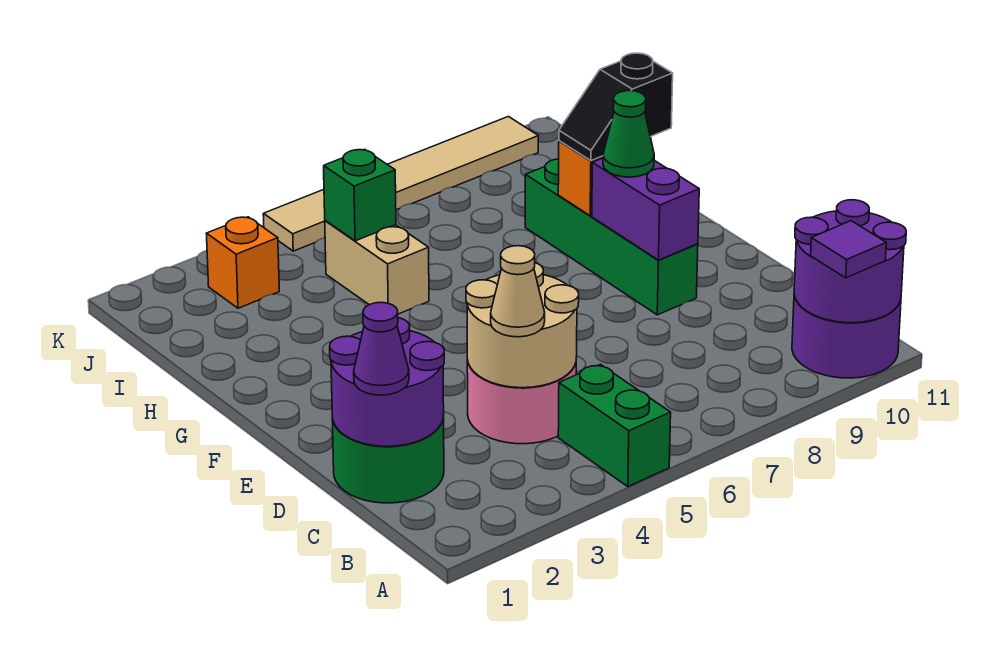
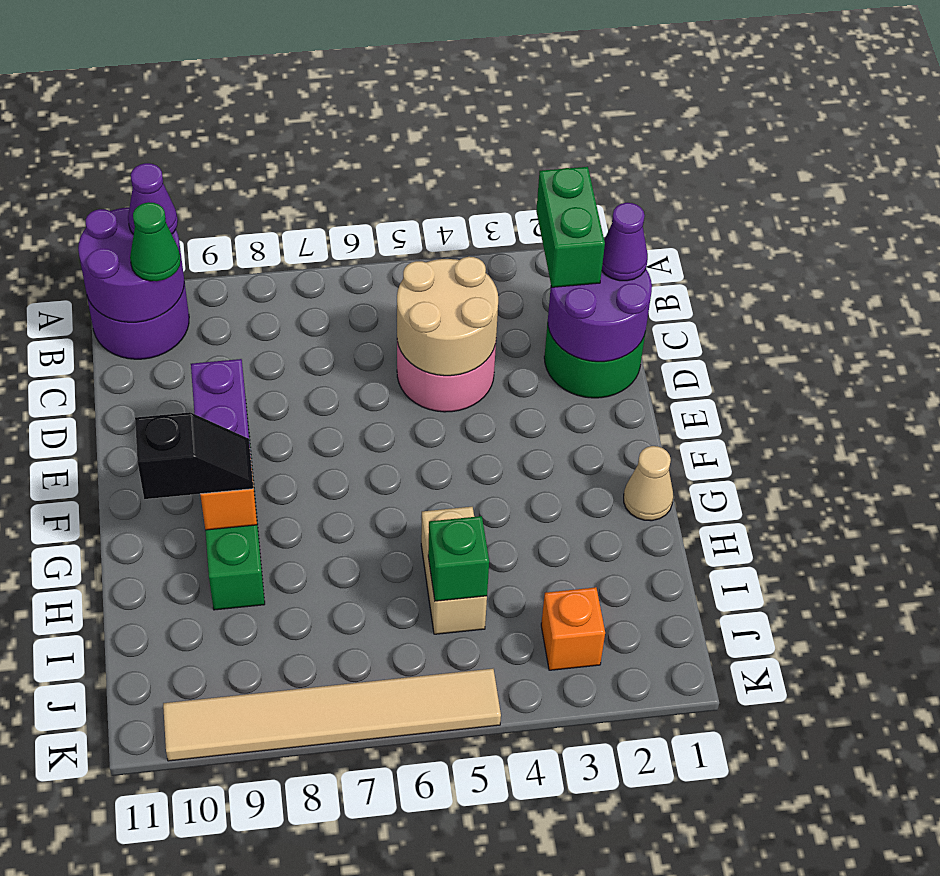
green brick A5:B5 level 1 -> green brick B2:C2 level 3
purple tile A10 level 3 -> purple cone A10 level 3
tan cone C4 level 3 -> tan cone G1 level 1
green cone F9 level 3 -> green cone B10 level 3

